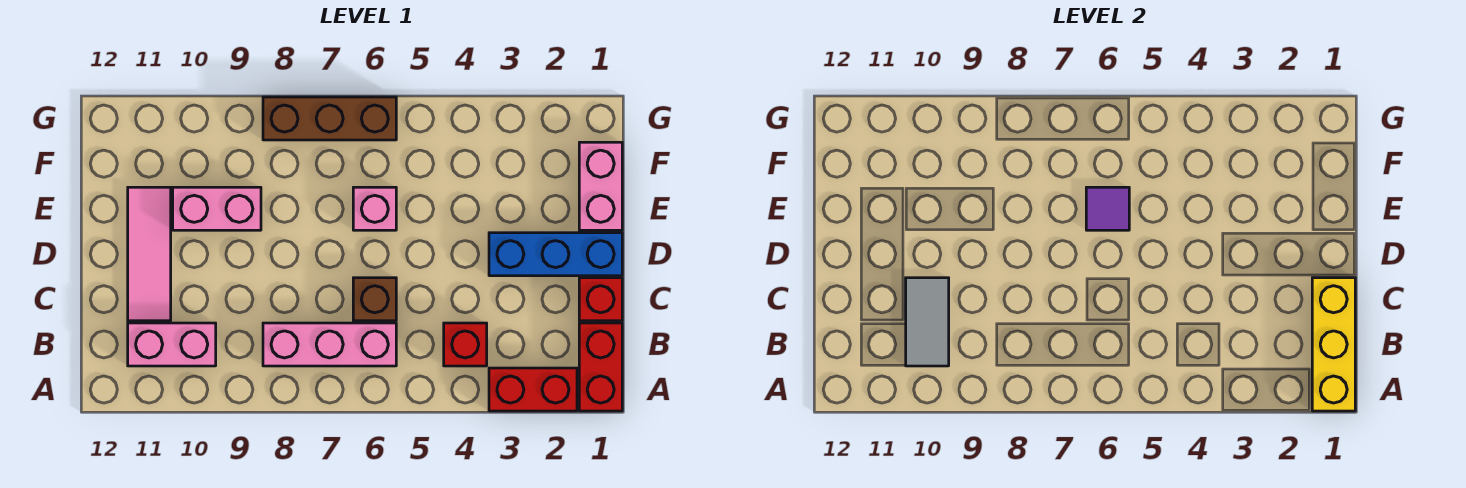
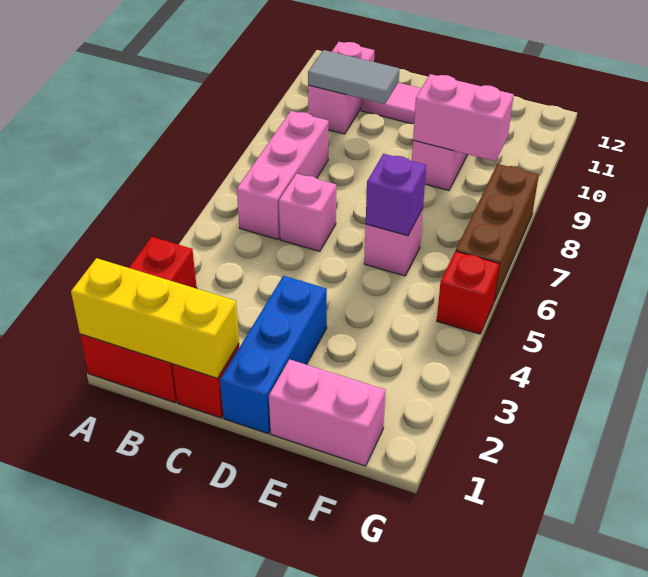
red brick B4 level 1 -> red brick G5 level 1
brown brick C6 level 1 -> pink brick C6 level 1
purple tile E6 level 2 -> purple brick E6 level 2
none -> pink brick E9:F9 level 2

